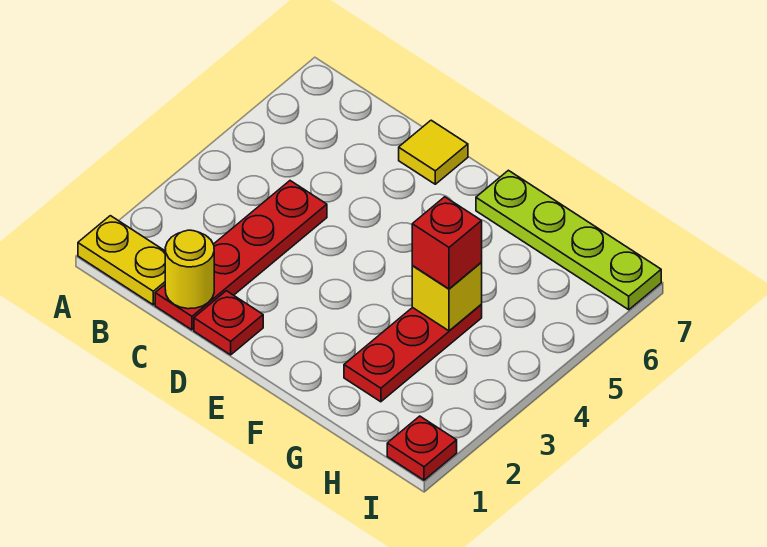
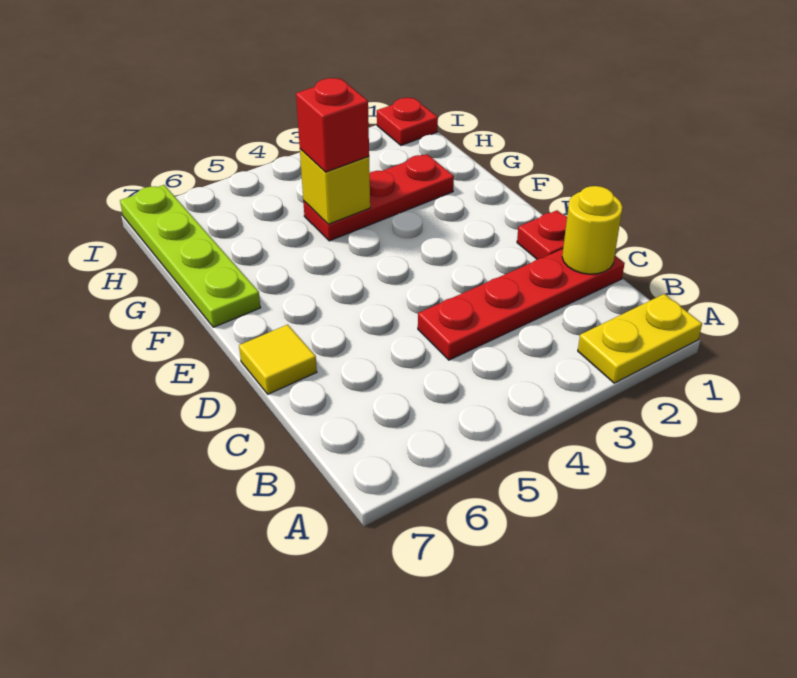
yellow plate A1:B1 level 1 -> yellow plate A1:A2 level 1

